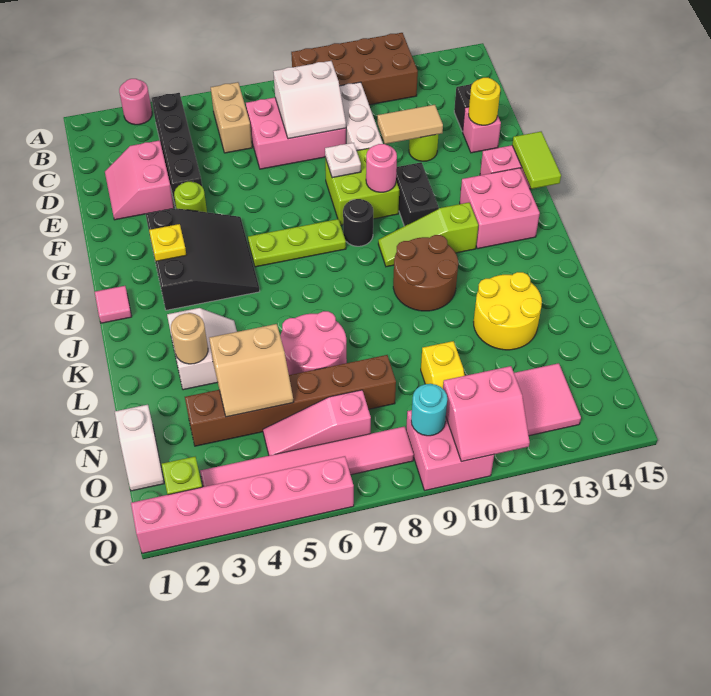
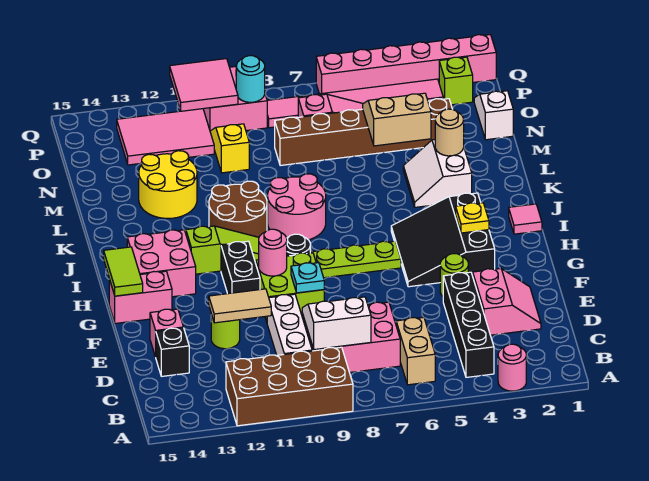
yellow round brick E14 level 2 -> none
white plate F9 level 2 -> cyan plate F9 level 2
pink round brick L6:M7 level 1 -> pink round brick J8:K9 level 1
pink slope P10:Q11 level 2 top P -> pink tile P10:Q11 level 2

